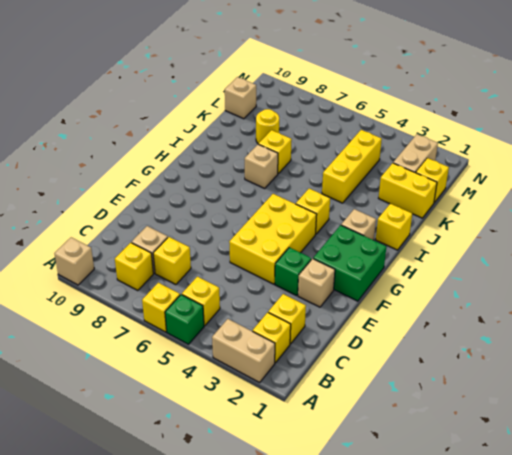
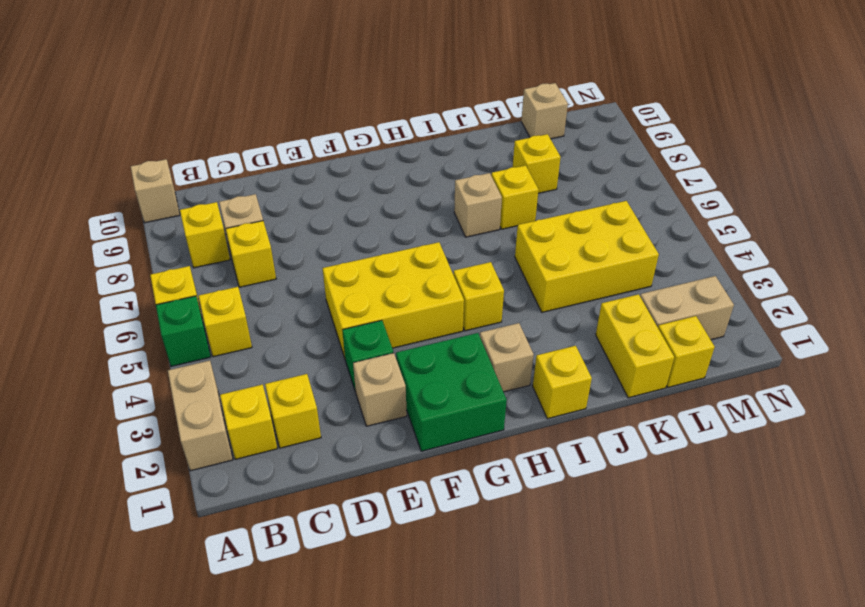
yellow brick J4:L4 level 1 -> yellow brick J4:L5 level 1
yellow round brick K8 level 1 -> yellow brick K8 level 1

